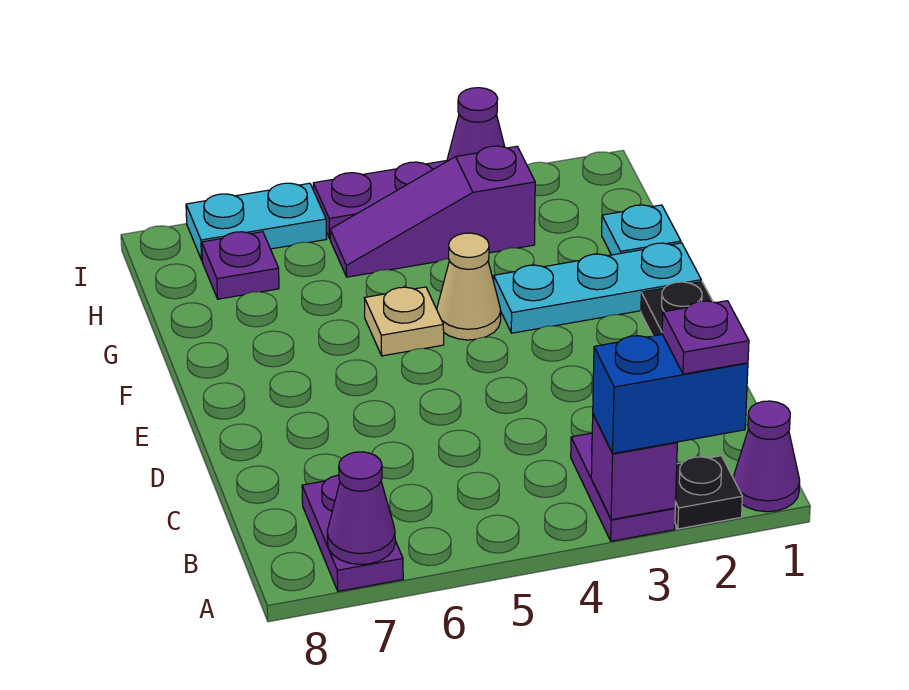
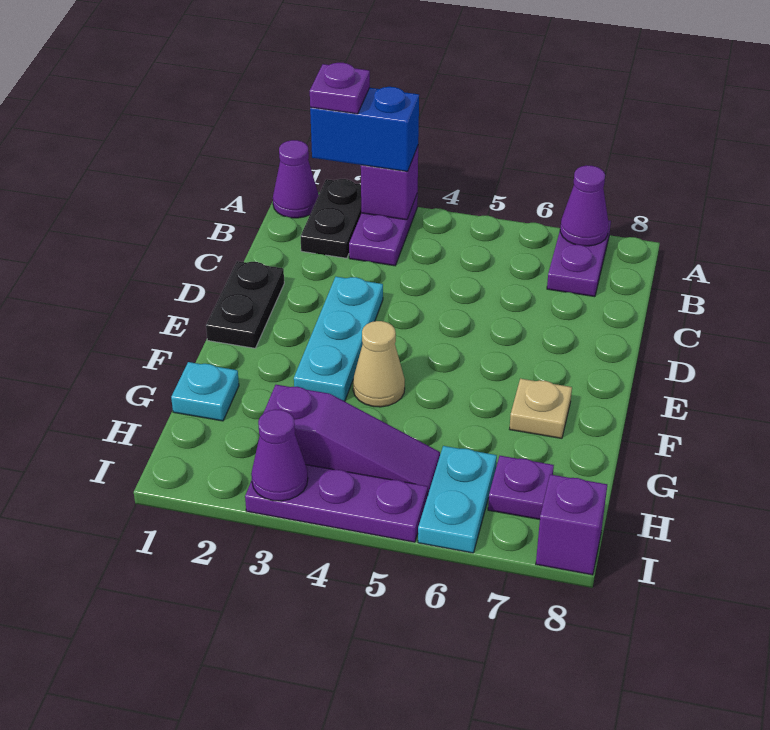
black plate A2 level 1 -> black plate A2:B2 level 1
cyan plate F1:F3 level 1 -> cyan plate D3:F3 level 1
tan plate F5 level 1 -> tan plate F7 level 1
cyan plate I6:I7 level 1 -> cyan plate H6:I6 level 1
none -> purple brick I8 level 1

